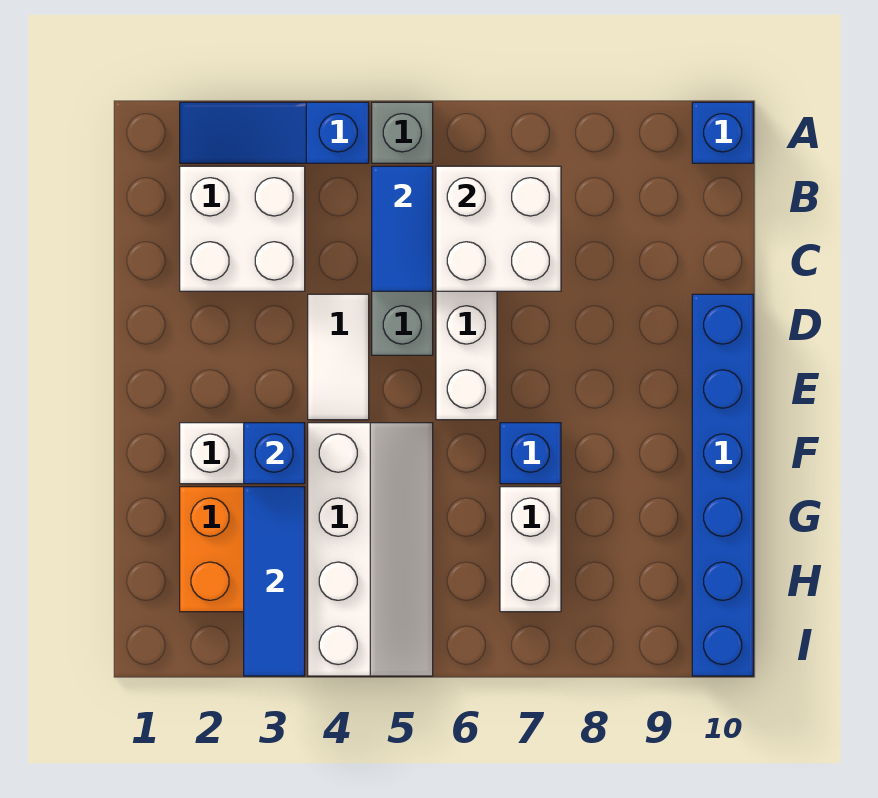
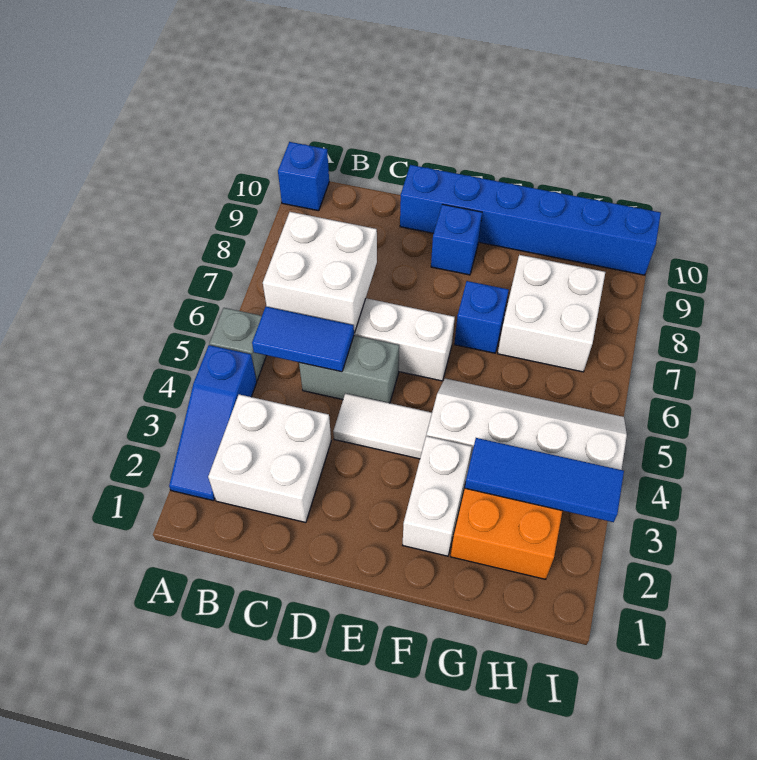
blue brick F3 level 2 -> blue brick E9 level 1
white brick G7:H7 level 1 -> white brick G7:H8 level 1

